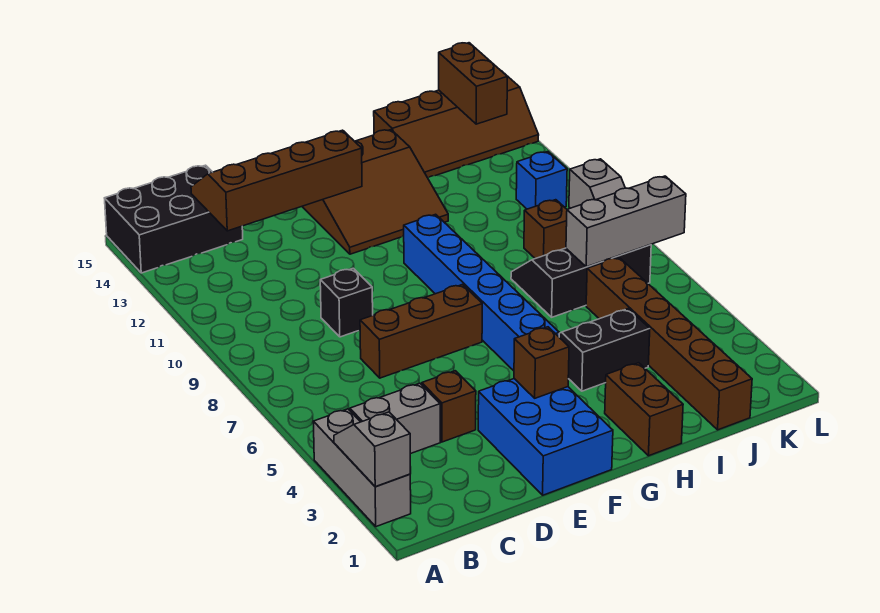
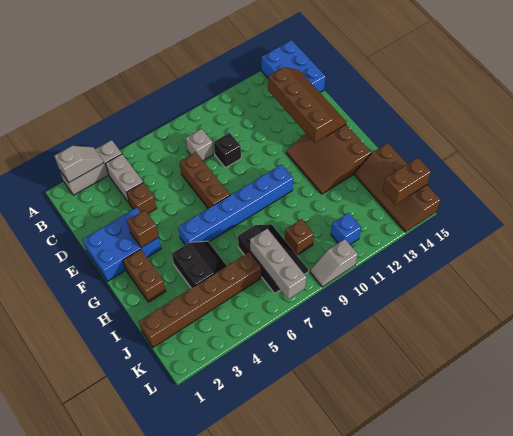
black brick A14:C15 level 1 -> blue brick A14:C15 level 1
none -> grey brick C8 level 1
brown brick H1:H2 level 1 -> brown brick G2:H2 level 1

